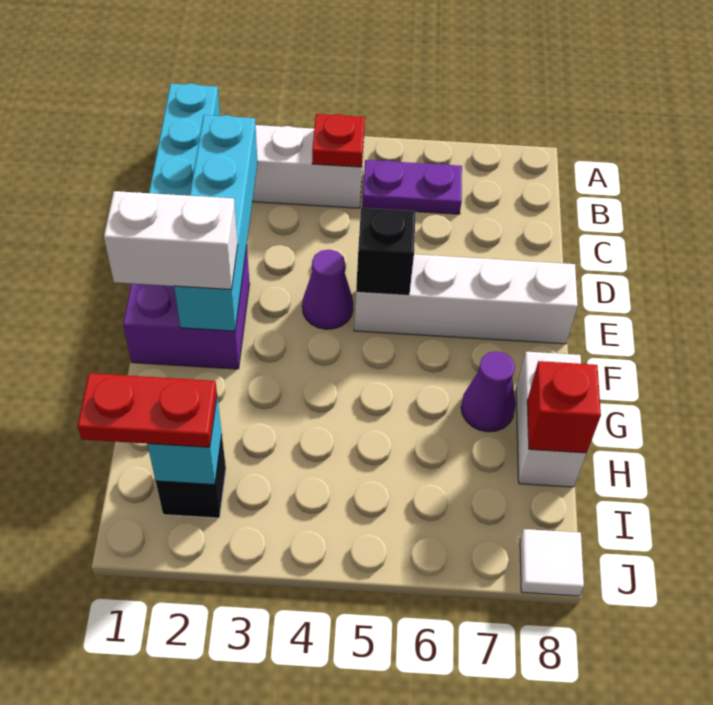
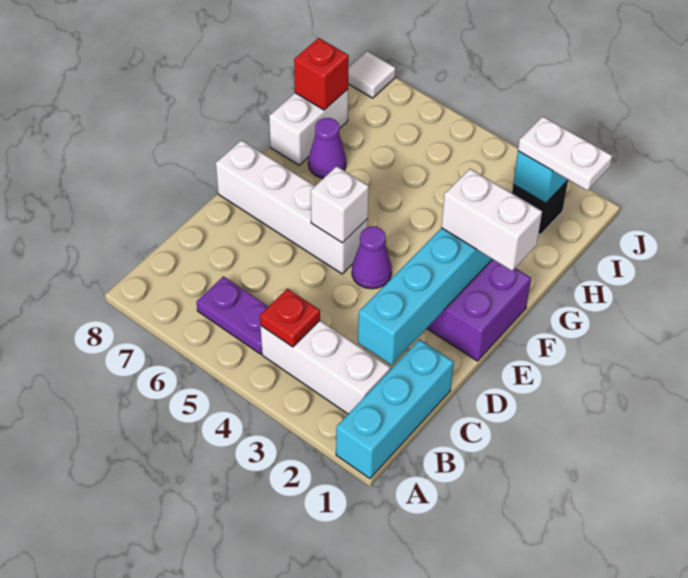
black brick E5 level 2 -> white brick E5 level 2
red plate I1:I2 level 3 -> white plate I1:I2 level 3

